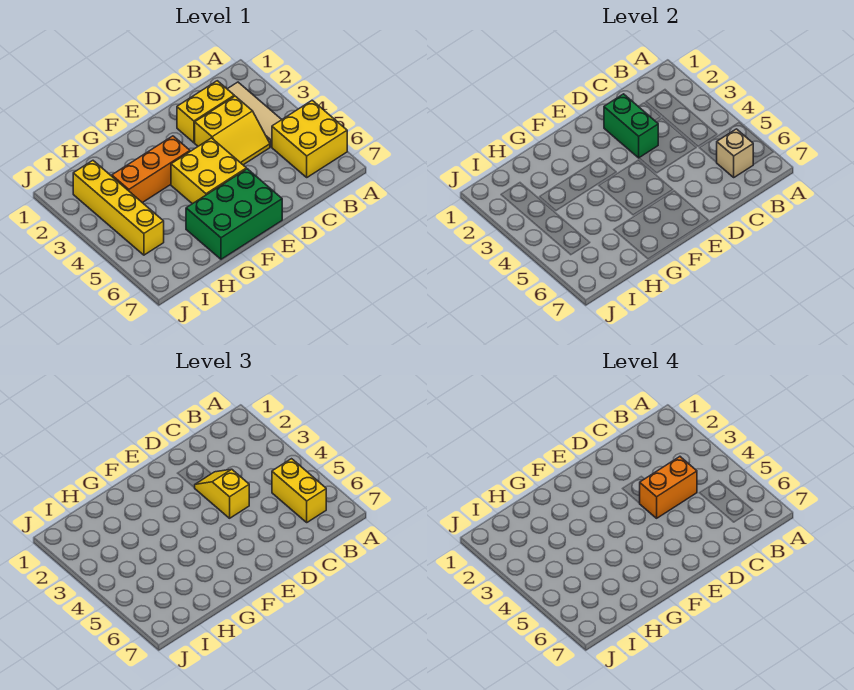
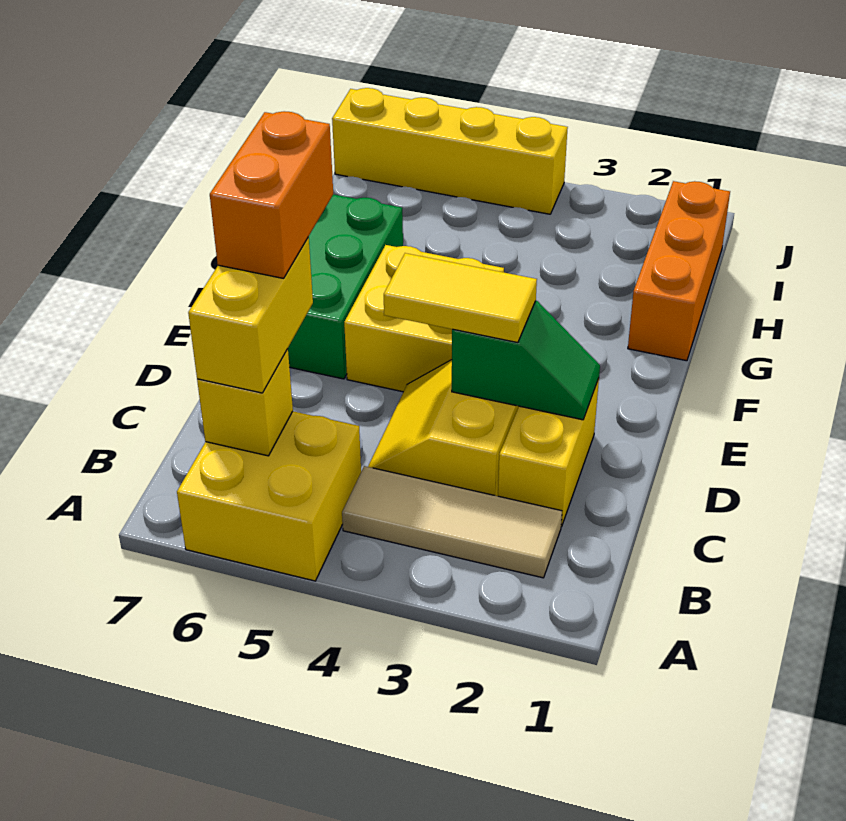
yellow brick B5:B6 level 3 -> yellow brick B6:C6 level 3
tan brick B6 level 2 -> yellow brick B6 level 2
orange brick C4:D4 level 4 -> orange brick C6:D6 level 4
green brick D2:D3 level 2 -> green slope D2:D3 level 2 top 3
yellow slope D3:D4 level 3 top 4 -> yellow tile D3:D4 level 3
orange brick F3:H3 level 1 -> orange brick G1:I1 level 1
yellow brick I2:I5 level 1 -> yellow brick J4:J7 level 1

